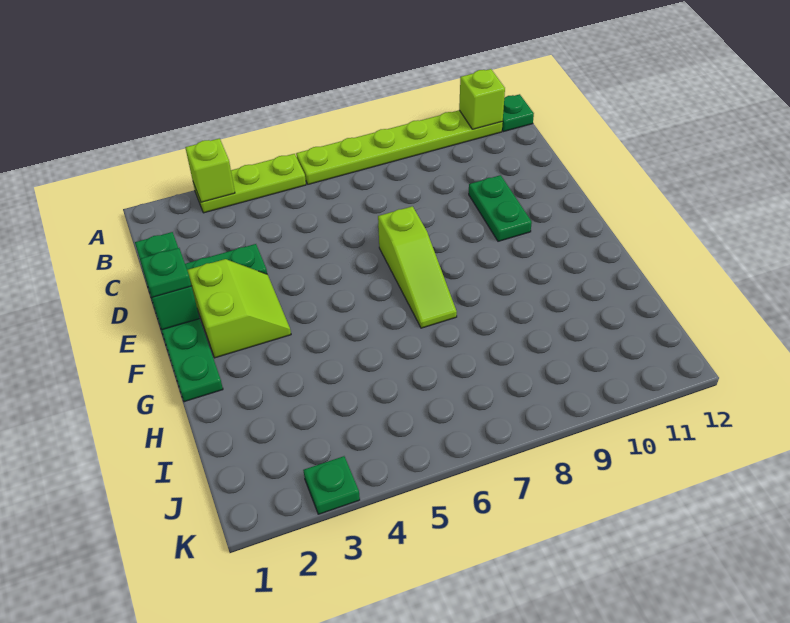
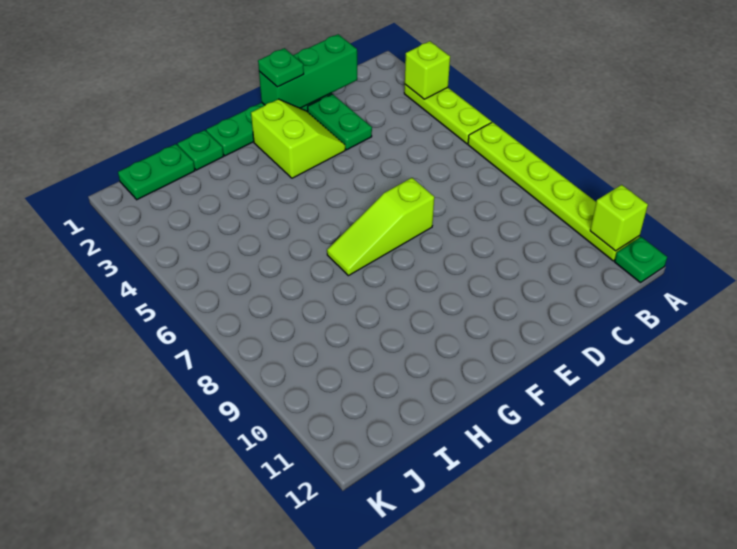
green brick D1:E1 level 2 -> green brick C1:E1 level 2
green plate D10:E10 level 1 -> green plate I1:J1 level 1
lime slope E2:F3 level 1 top 2 -> lime slope E2:F3 level 1 top F
green plate K3 level 1 -> green plate H1 level 1

